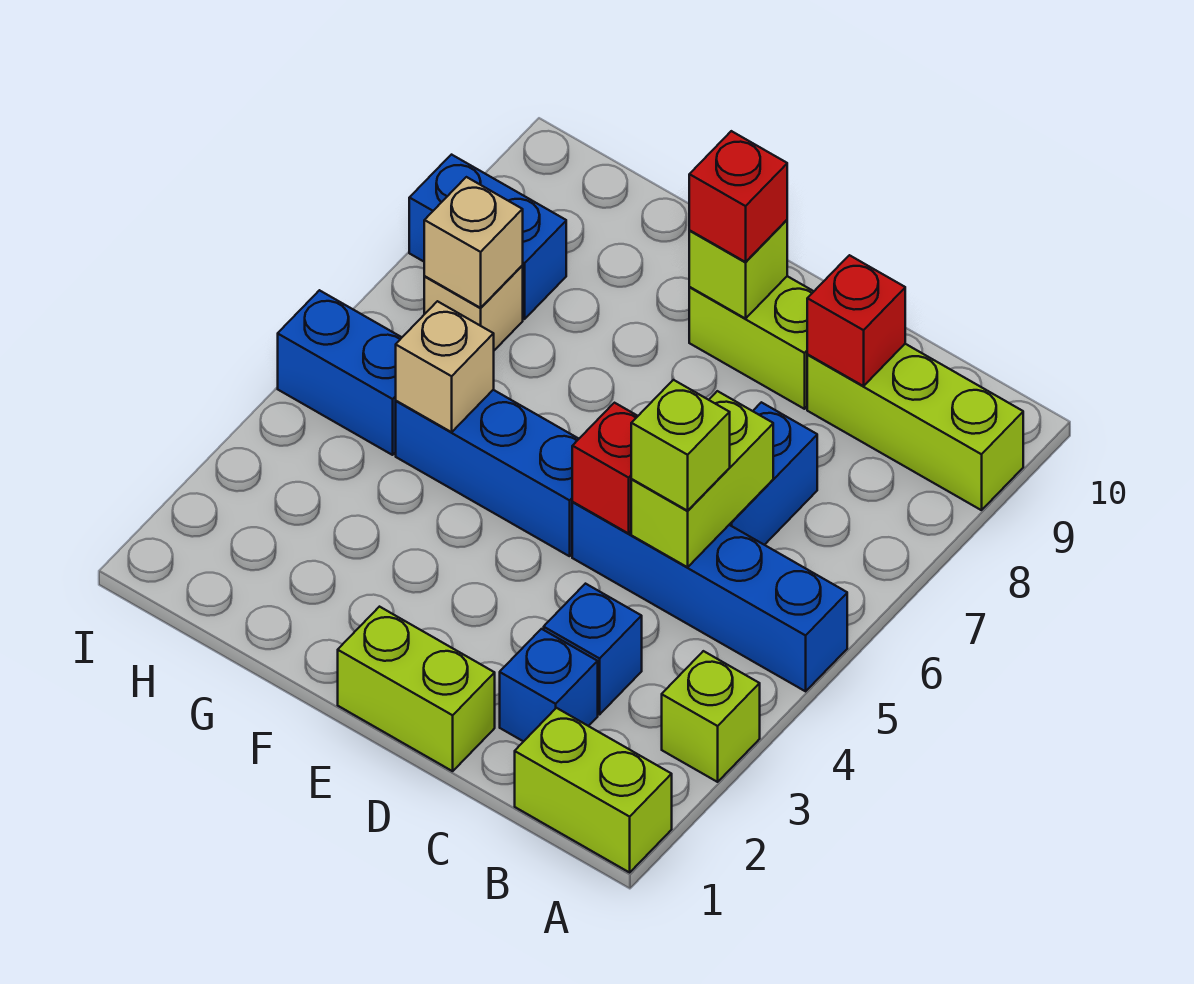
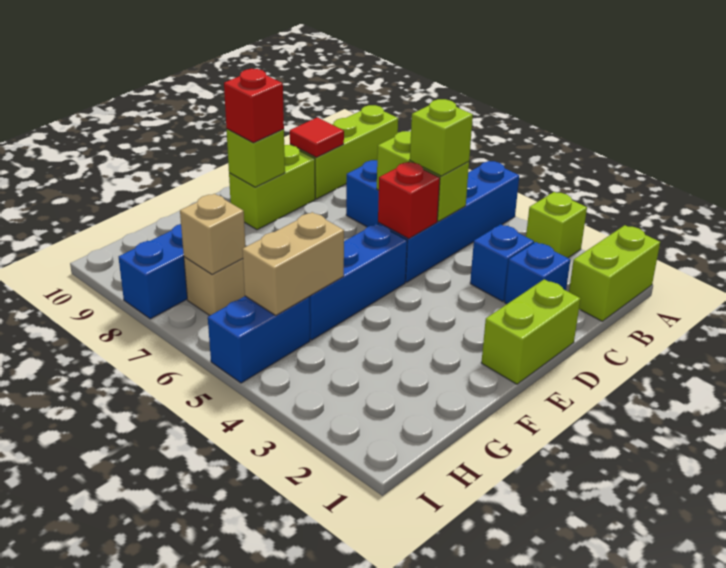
red brick C9 level 2 -> red tile C9 level 2
tan brick G5 level 2 -> tan brick G5:H5 level 2

